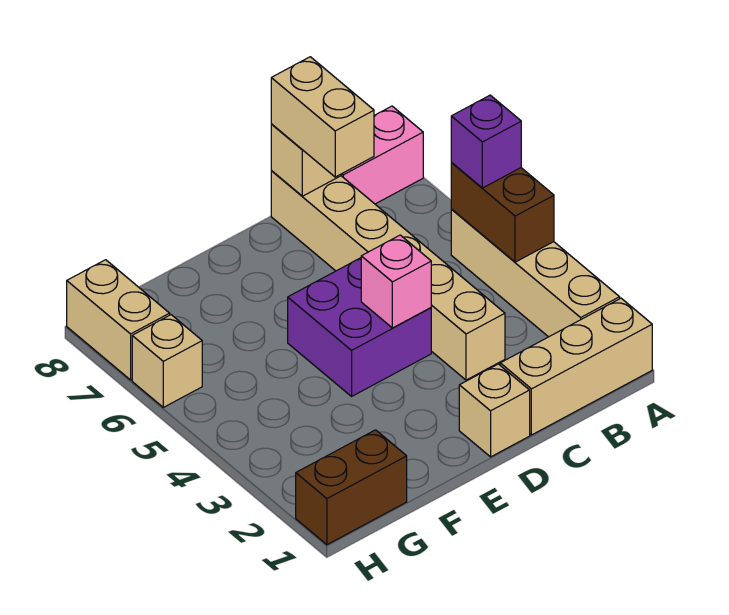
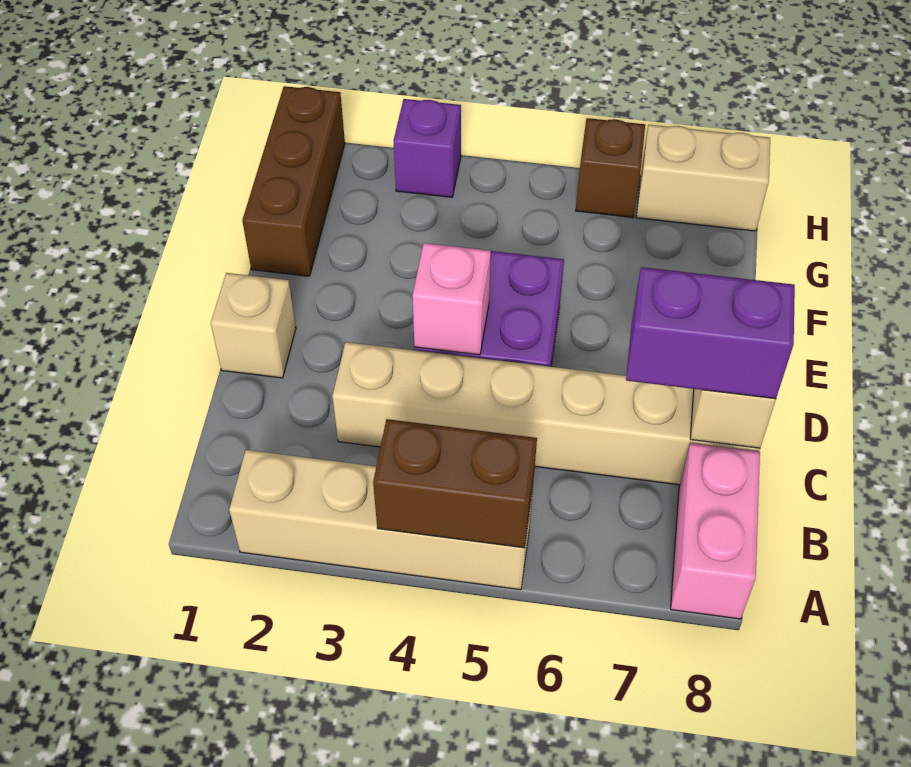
tan brick A1:C1 level 1 -> none
purple brick A5 level 3 -> purple brick H3 level 1
tan brick C7:C8 level 3 -> purple brick C7:C8 level 3
brown brick G1:H1 level 1 -> brown brick F1:H1 level 1
tan brick H6 level 1 -> brown brick H6 level 1

